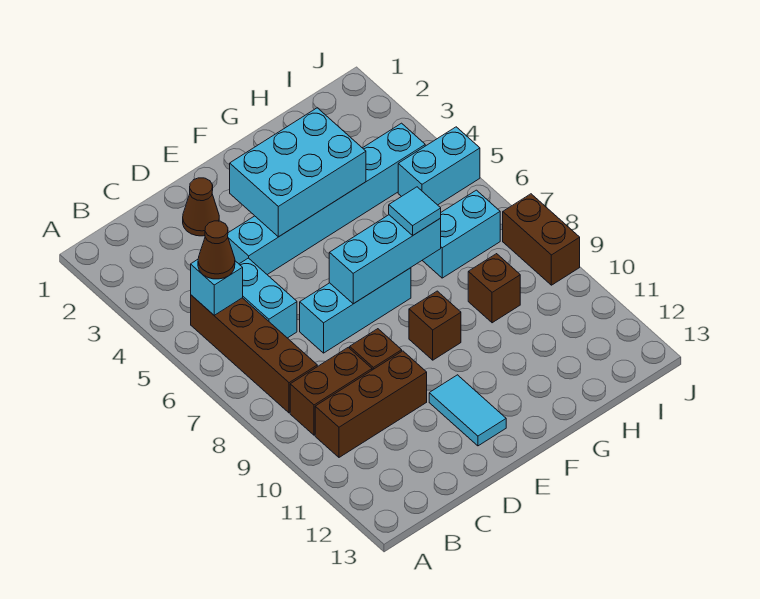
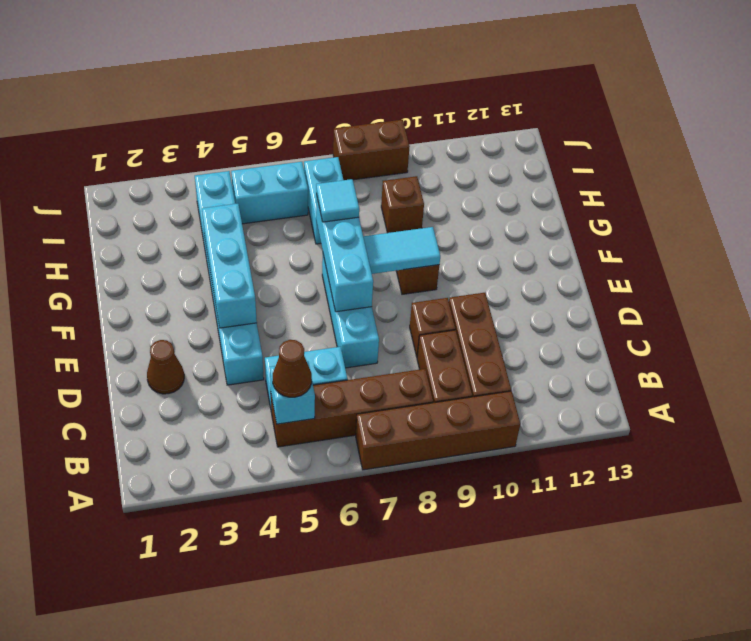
none -> brown brick A7:A10 level 1
cyan brick E3:G4 level 2 -> cyan brick E4:G4 level 2
cyan tile E11:E12 level 1 -> cyan tile F8:F9 level 2
cyan brick I5:J5 level 1 -> cyan brick I5:I6 level 1

